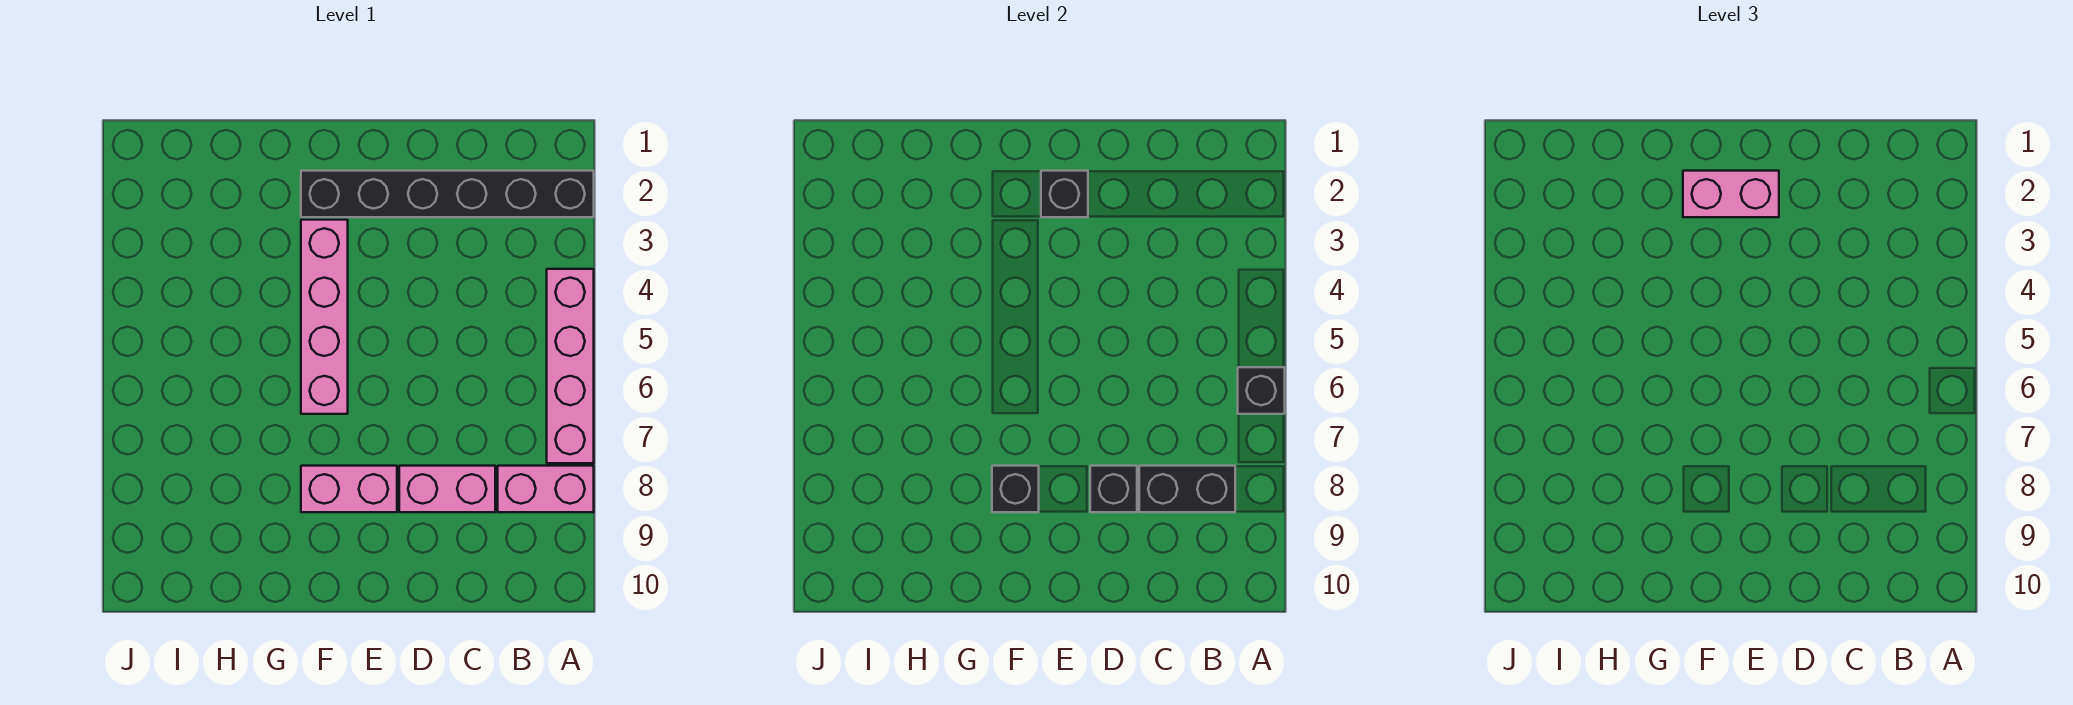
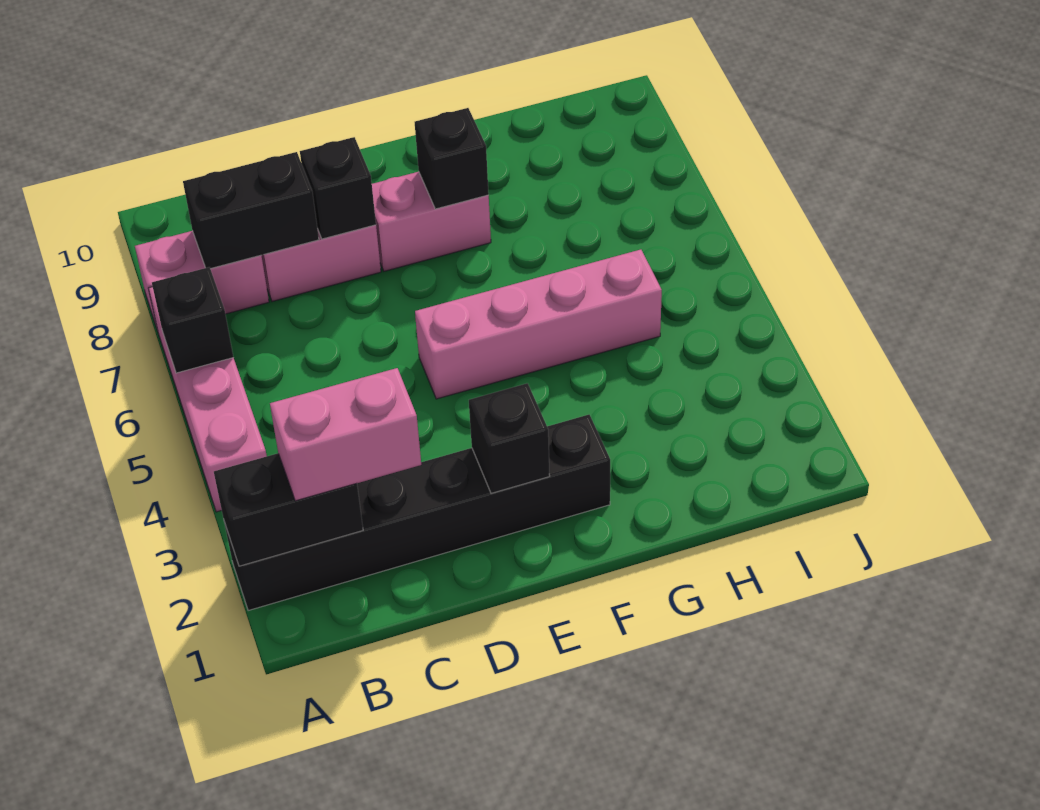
none -> black brick A2:B2 level 2
pink brick E2:F2 level 3 -> pink brick B2:C2 level 3
pink brick F3:F6 level 1 -> pink brick E5:H5 level 1

